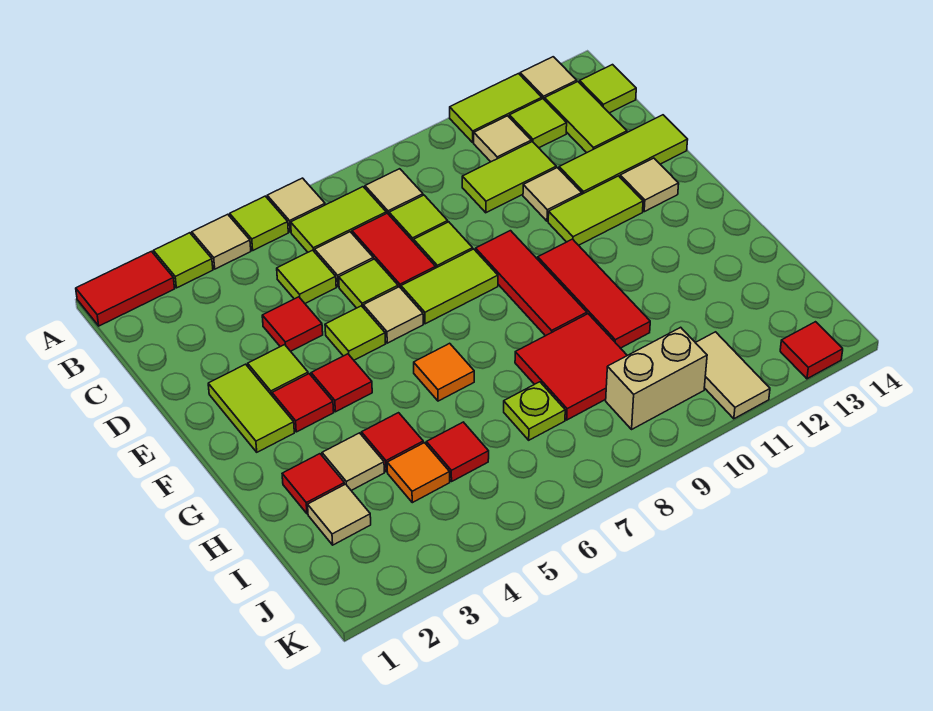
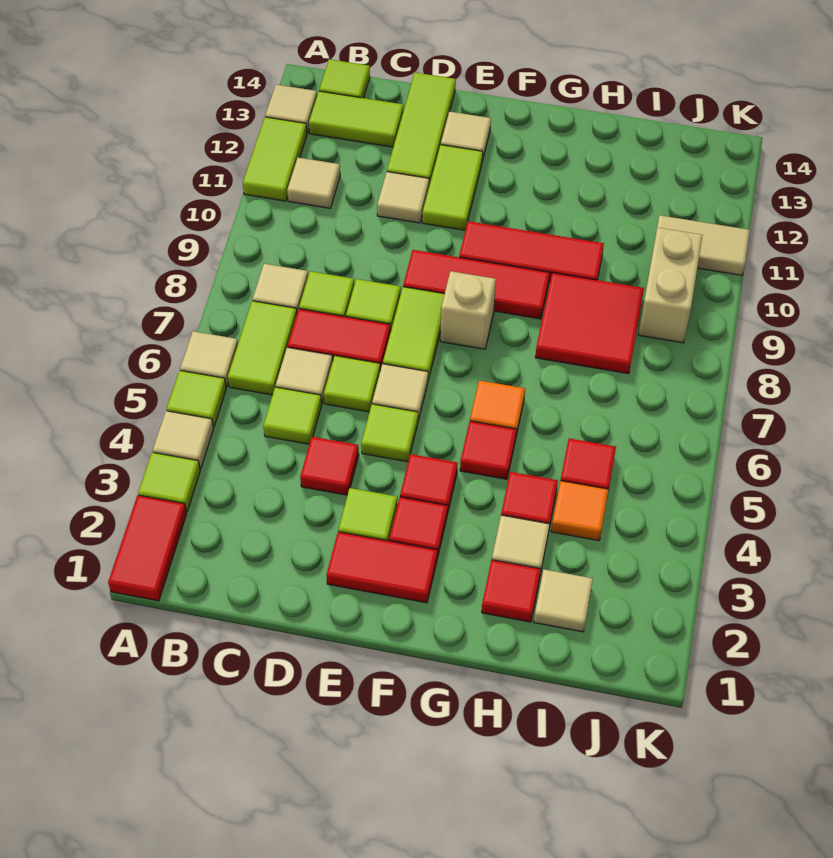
lime tile B12 level 1 -> none
lime tile C10:C11 level 1 -> none
lime tile E2:F2 level 1 -> red tile E2:F2 level 1
none -> tan brick F8 level 1
lime plate I7 level 1 -> none
red tile K13 level 1 -> red tile G5 level 1

